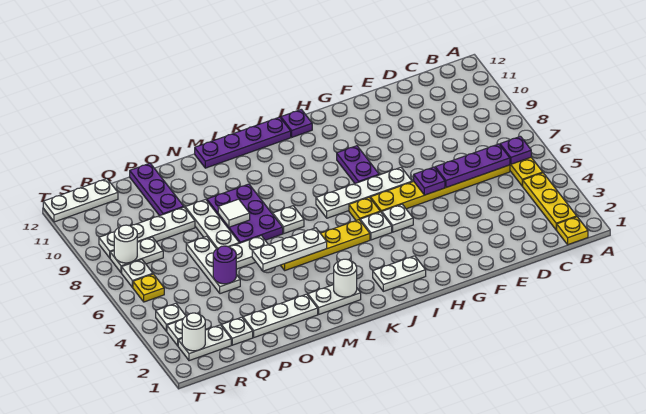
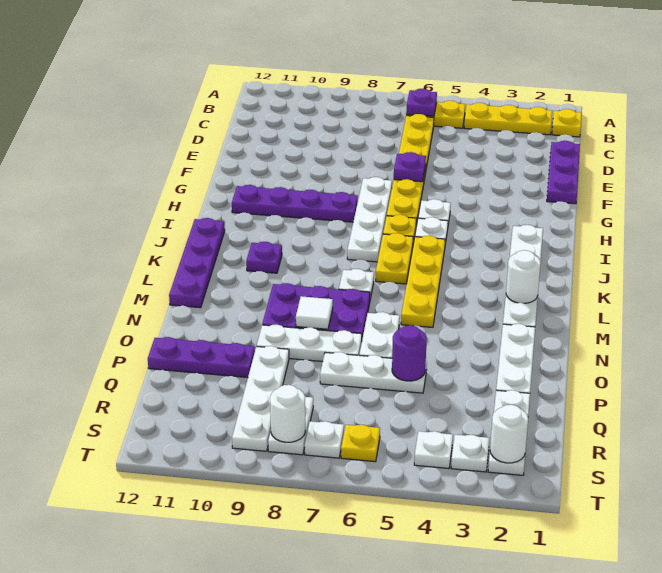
purple plate C6:E6 level 2 -> purple plate D1:F1 level 1
purple plate H8:H9 level 1 -> purple plate H8:H11 level 1
purple plate I12 level 1 -> purple plate K10 level 1
none -> yellow plate J6:K6 level 1
white plate L5:N5 level 2 -> none
white plate R12:T12 level 1 -> none

